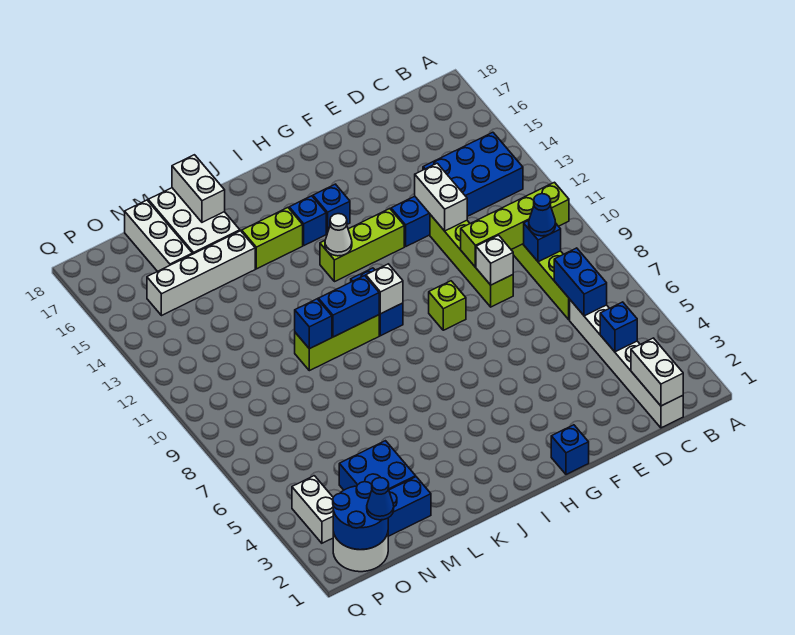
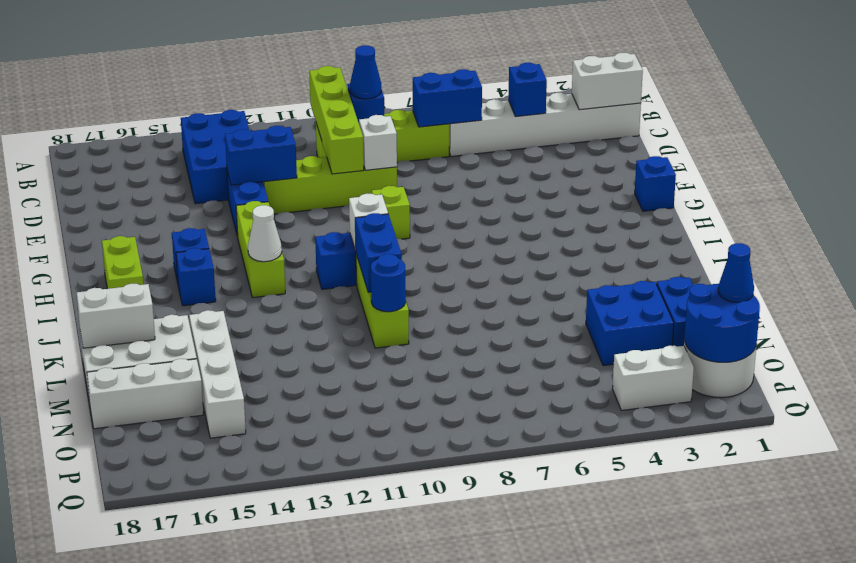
white brick E12:E13 level 2 -> blue brick E12:E13 level 2
lime brick J15:K15 level 1 -> lime brick H17:I17 level 1
blue brick L10 level 2 -> blue round brick L10 level 2

